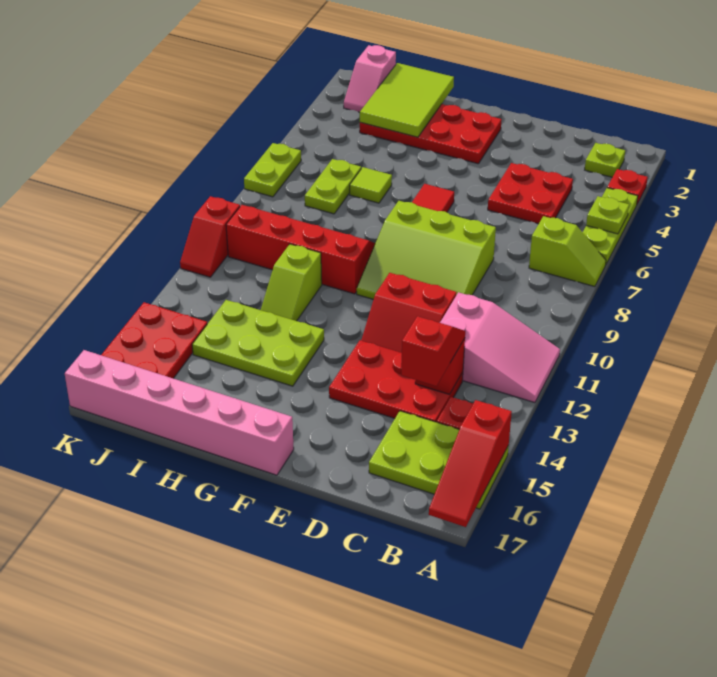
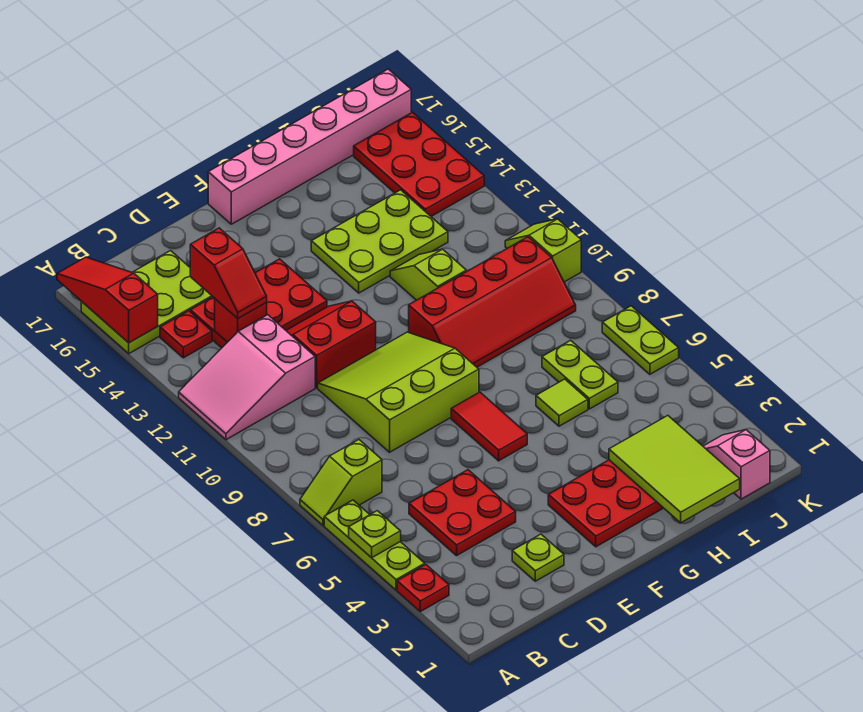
lime plate B2 level 1 -> lime plate D2 level 1
red slope K10:K11 level 1 top 10 -> lime slope K10:K11 level 1 top 10

